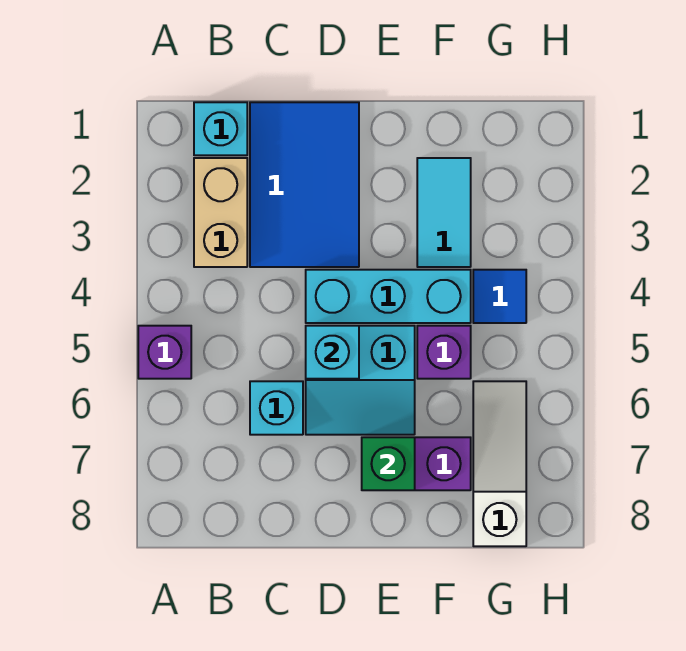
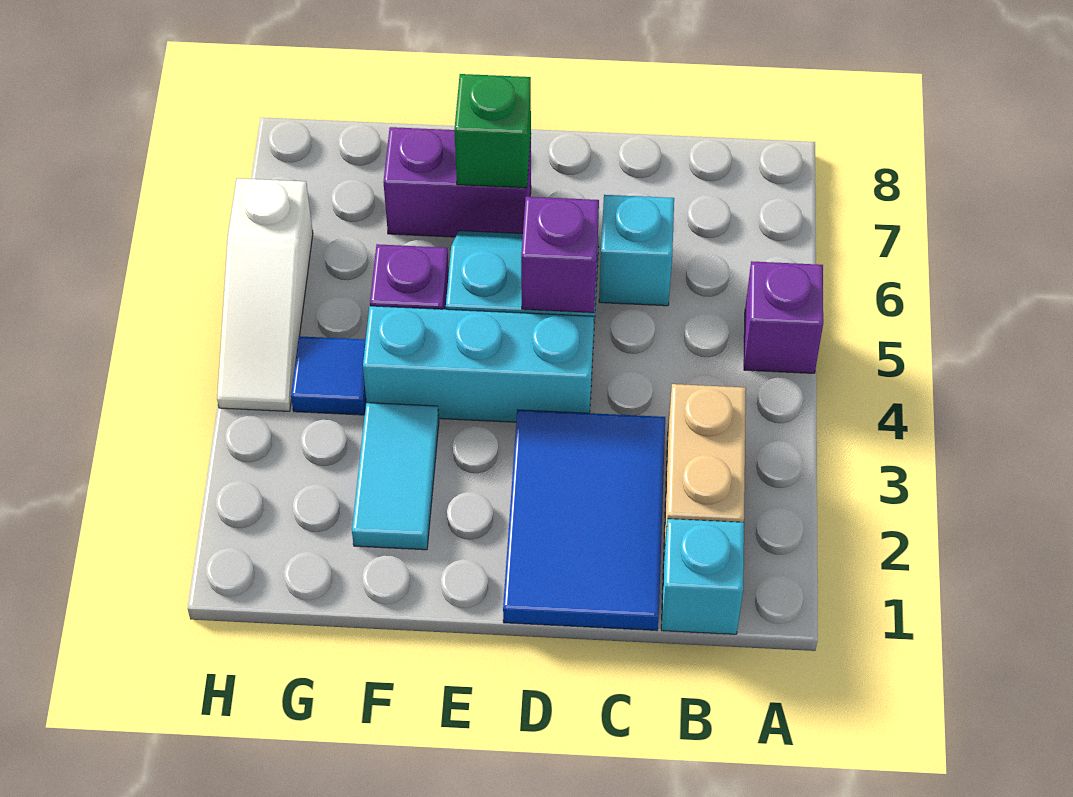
cyan brick D5 level 2 -> purple brick D5 level 2
white slope G6:G8 level 1 top 8 -> white slope H4:H6 level 1 top 6

